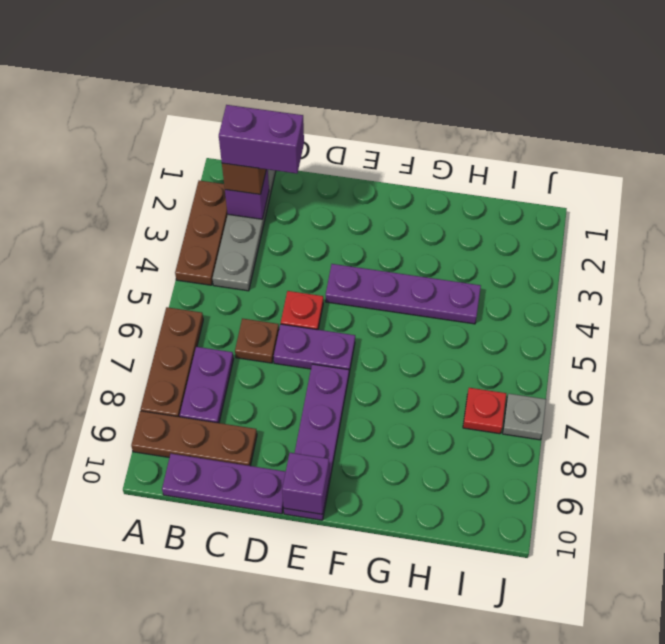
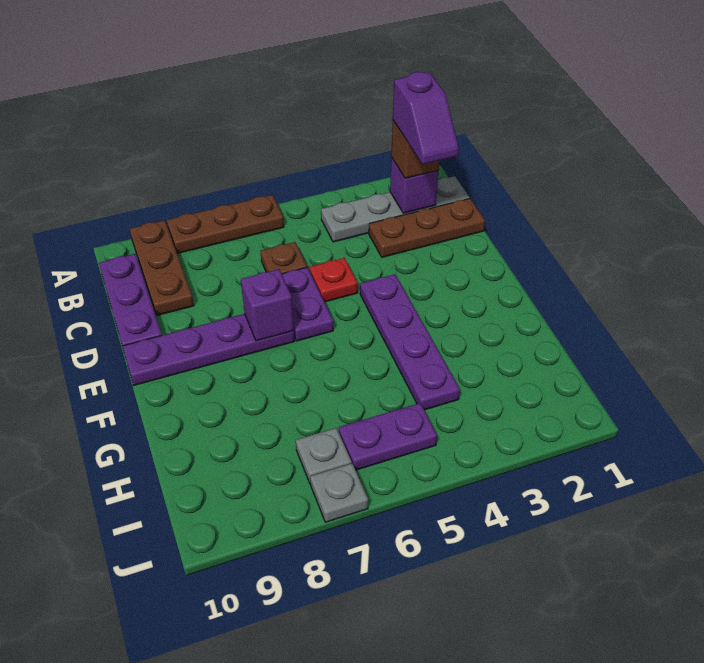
brown plate A2:A4 level 1 -> brown plate C1:C3 level 1
purple brick B2:C2 level 4 -> purple slope B2:C2 level 4 top B
purple plate B7:B8 level 1 -> purple plate I5:I6 level 1
purple brick E10 level 2 -> purple brick E7 level 2
red plate I7 level 1 -> grey plate I7 level 1

